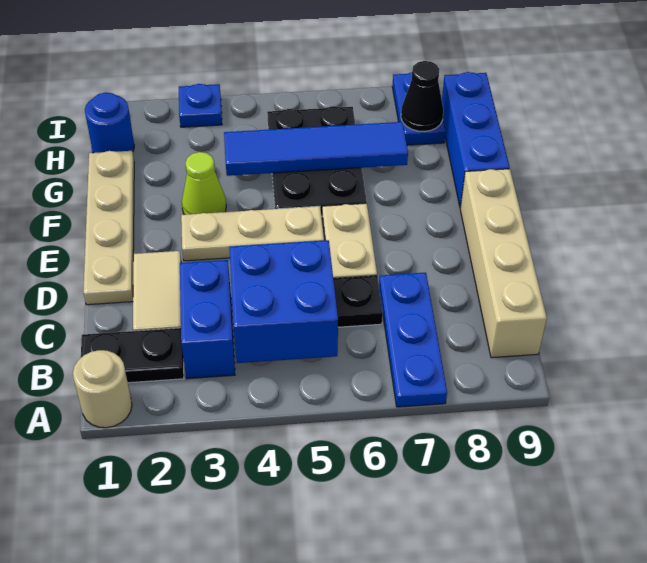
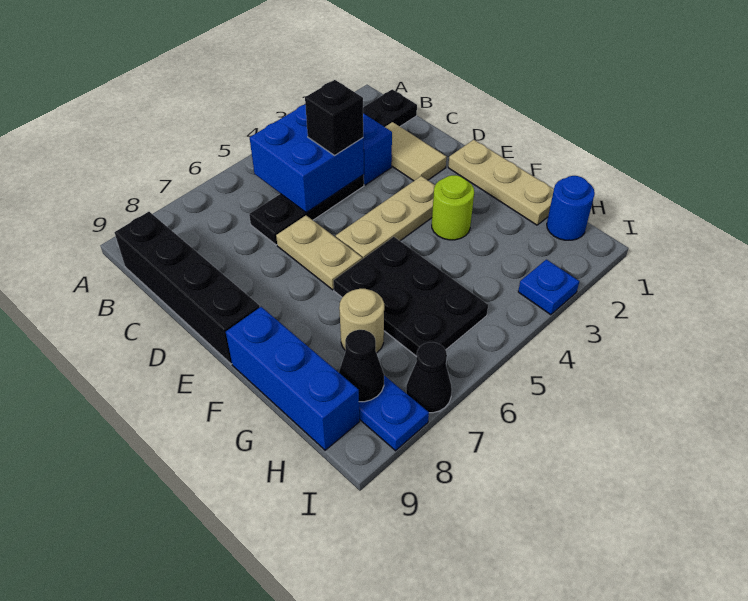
tan round brick A1 level 1 -> tan round brick G7 level 1
blue plate A7:C7 level 1 -> none
tan brick B9:E9 level 1 -> black brick B9:E9 level 1
none -> black brick C4 level 3
tan plate D1:G1 level 1 -> tan plate E1:G1 level 1
lime cone F3 level 1 -> lime round brick F3 level 1
blue tile G4:G7 level 2 -> none
none -> black cone I7 level 1

